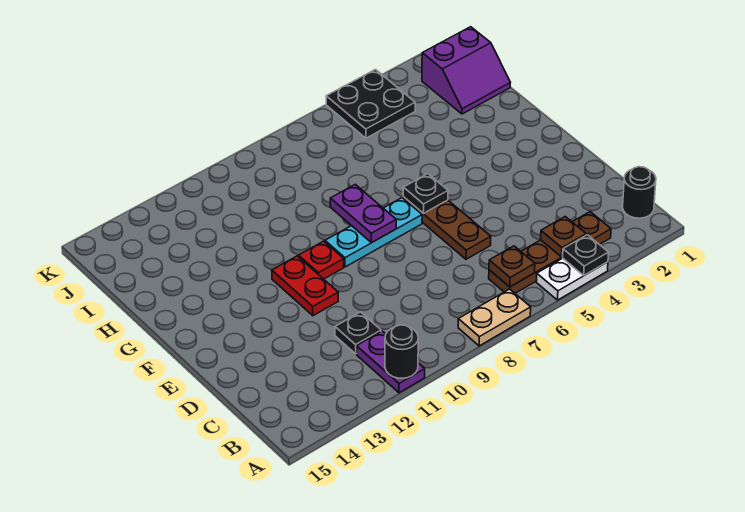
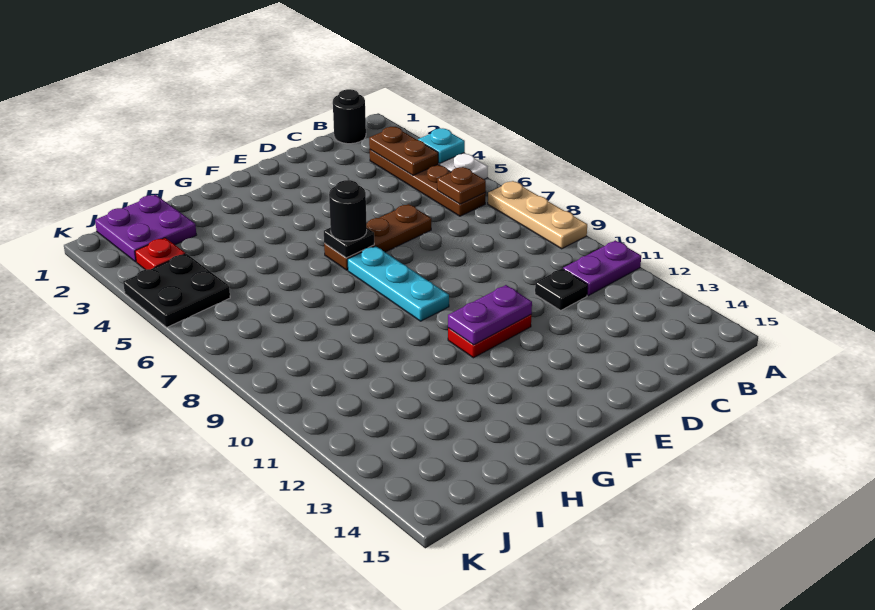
black plate A4 level 2 -> cyan plate A4 level 2
tan plate A7:A8 level 1 -> tan plate A7:A9 level 1
black round brick A11 level 2 -> black round brick F6 level 3
brown plate B4 level 2 -> brown plate B3:B4 level 2
purple plate F8:G8 level 2 -> purple plate E11:F11 level 2
red plate F10 level 1 -> red plate J3 level 1
purple slope I1:J2 level 1 top J -> purple plate I1:J2 level 1

